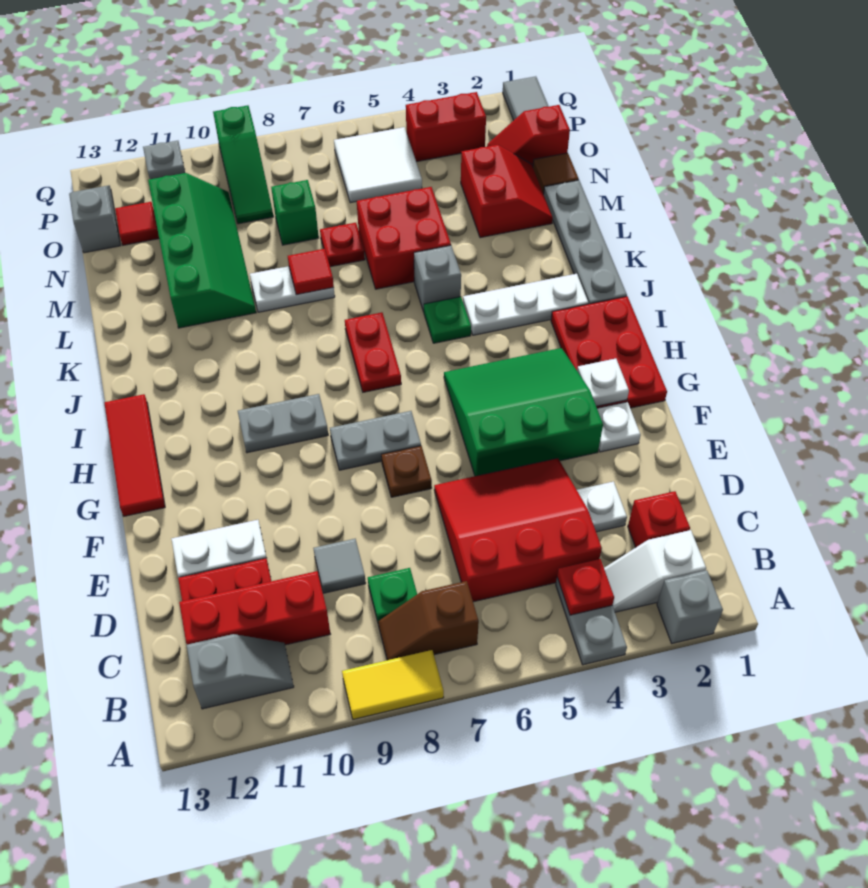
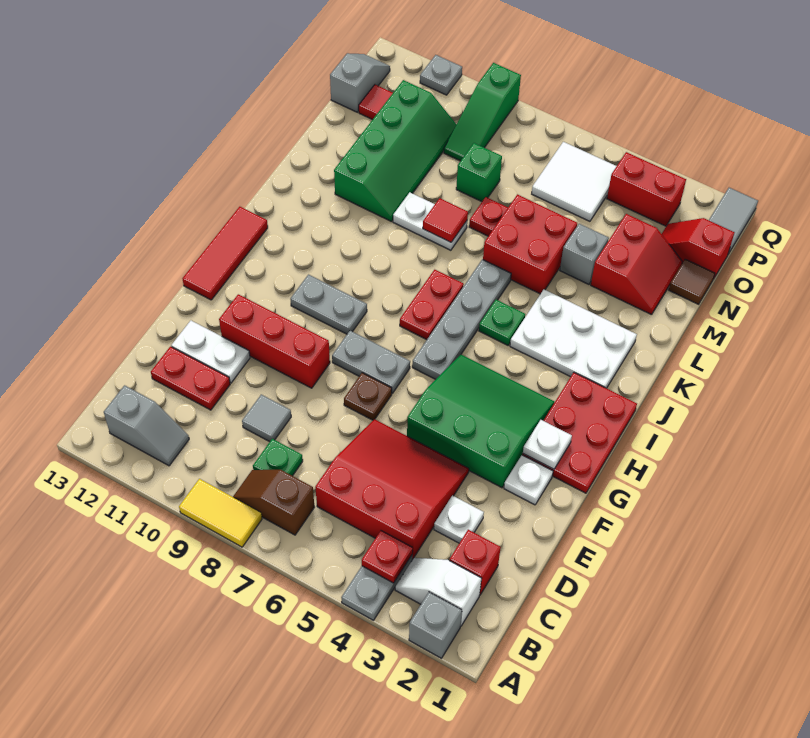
red brick C10:C12 level 1 -> red brick F9:F11 level 1
grey plate J1:M1 level 1 -> grey plate H6:K6 level 1
white plate J2:J4 level 1 -> white plate J2:K4 level 1
grey brick K5 level 1 -> grey brick M4 level 1

